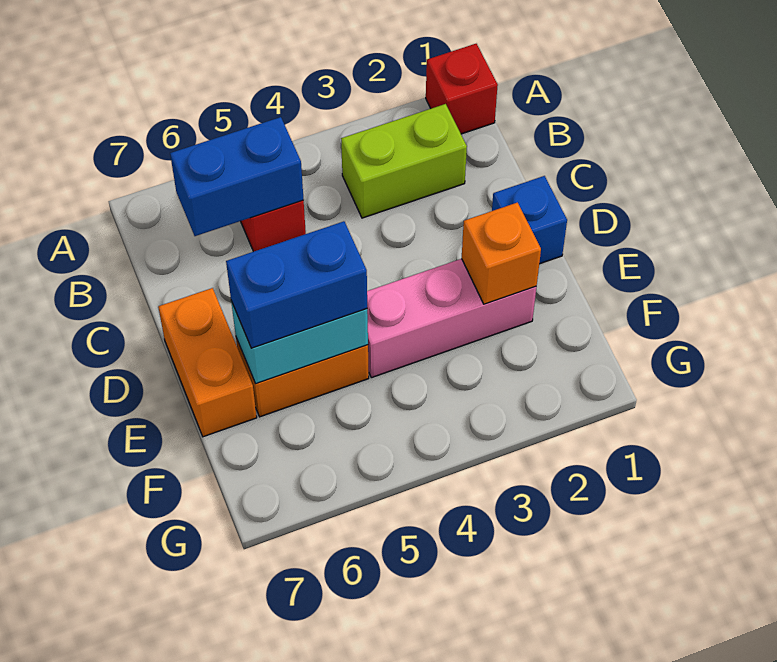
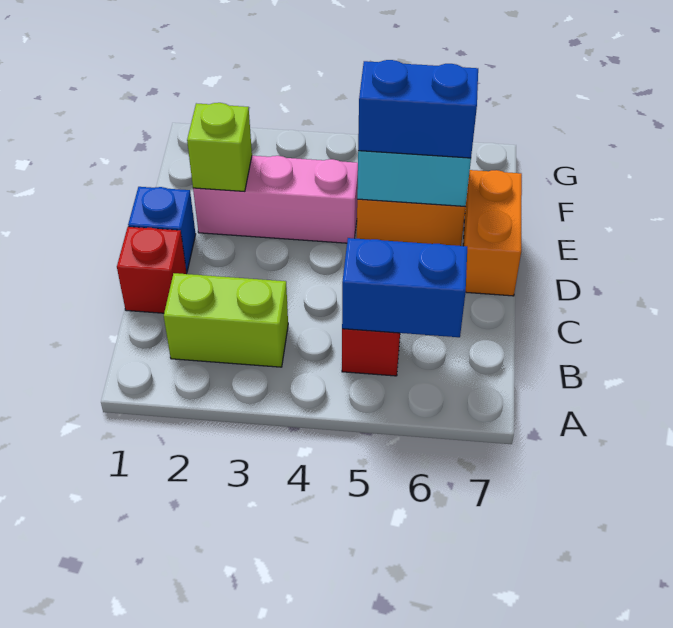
red brick A1 level 1 -> red brick C1 level 1
orange brick E2 level 2 -> lime brick E2 level 2

